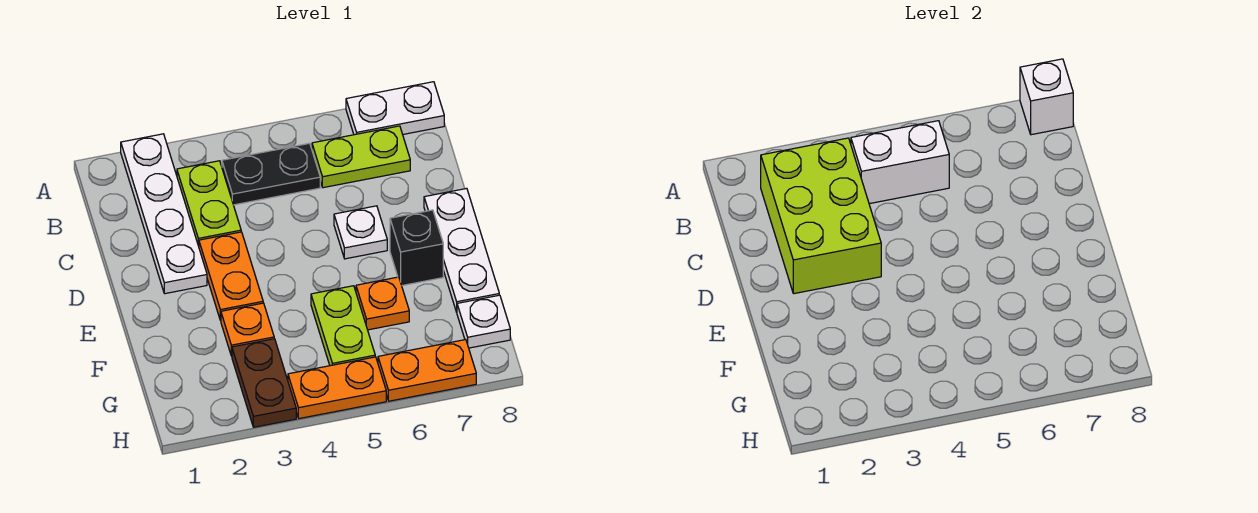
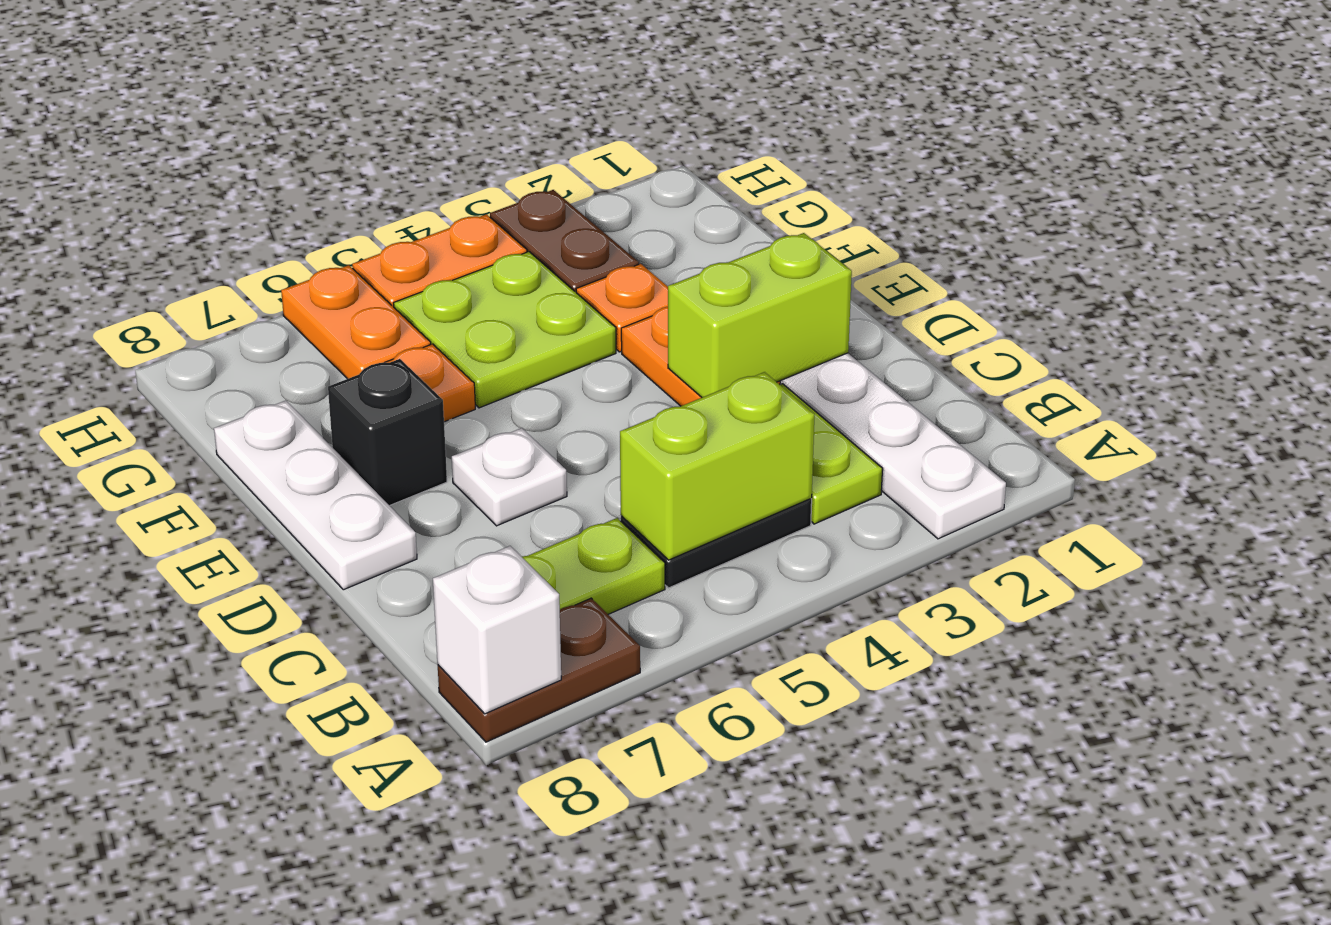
white plate A7:A8 level 1 -> brown plate A7:A8 level 1
lime brick B2:D3 level 2 -> lime brick D2:D3 level 2
white brick B4:B5 level 2 -> lime brick B4:B5 level 2
lime plate F5:G5 level 1 -> lime plate F4:G5 level 1
white plate G8 level 1 -> none
orange plate H6:H7 level 1 -> orange plate G6:H6 level 1

